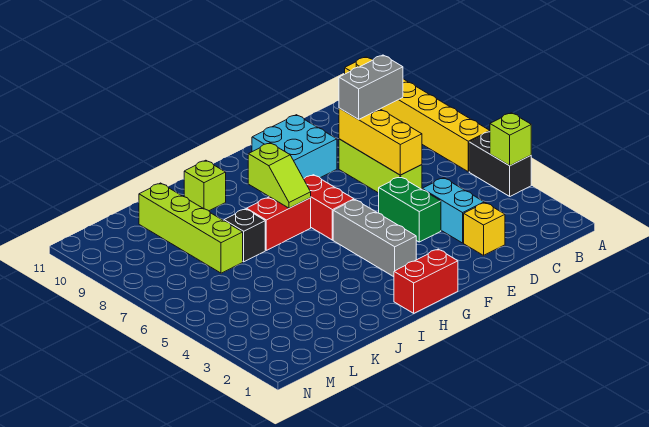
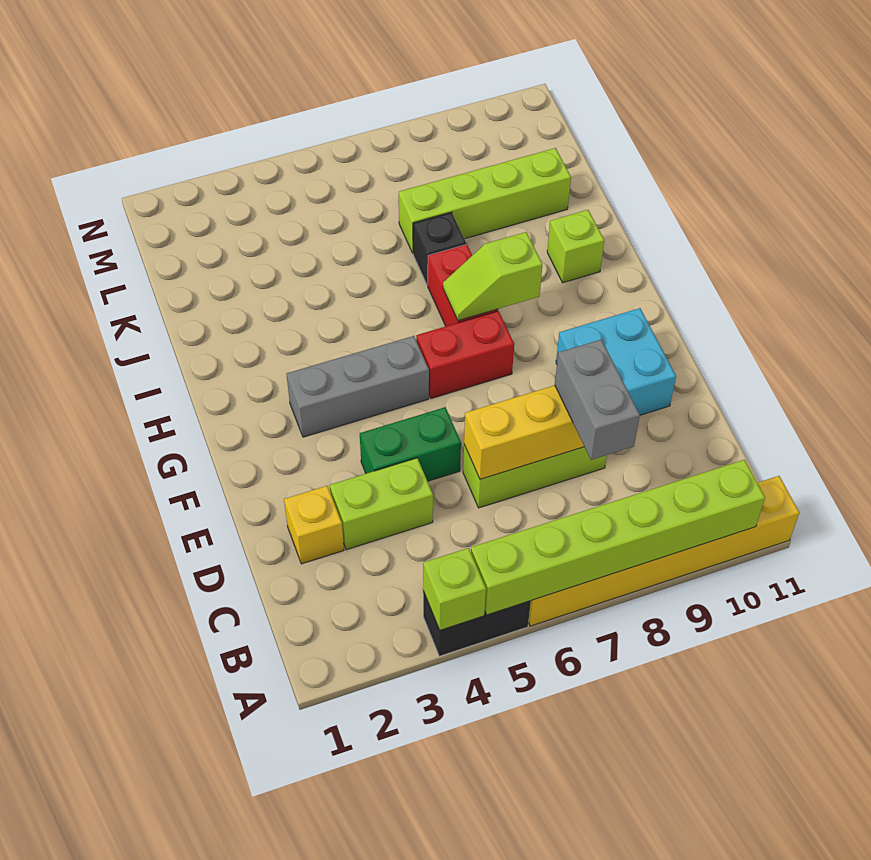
none -> lime brick A5:A10 level 2
cyan brick D3:D4 level 1 -> lime brick D3:D4 level 1
red brick G1:H1 level 1 -> none

